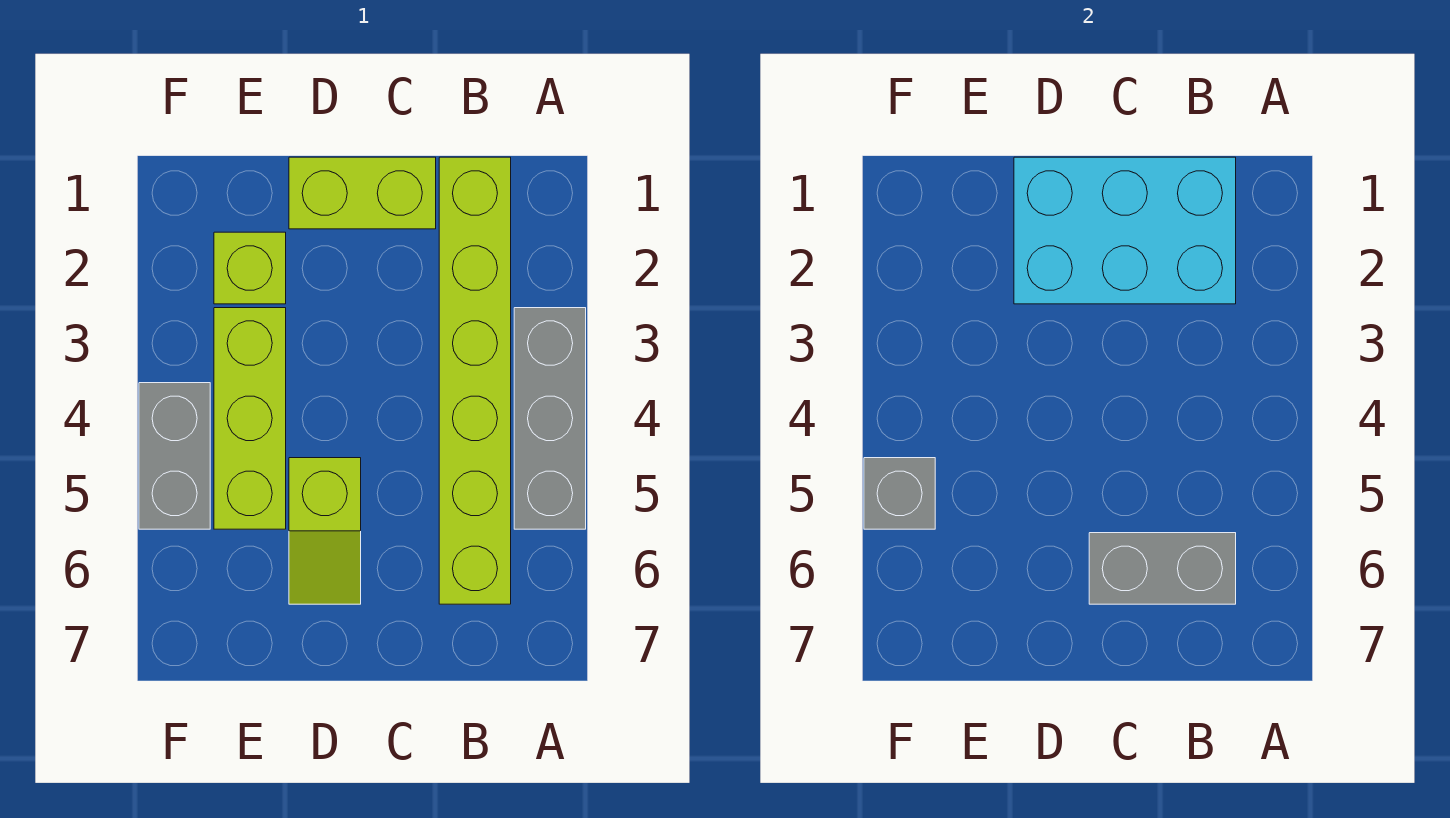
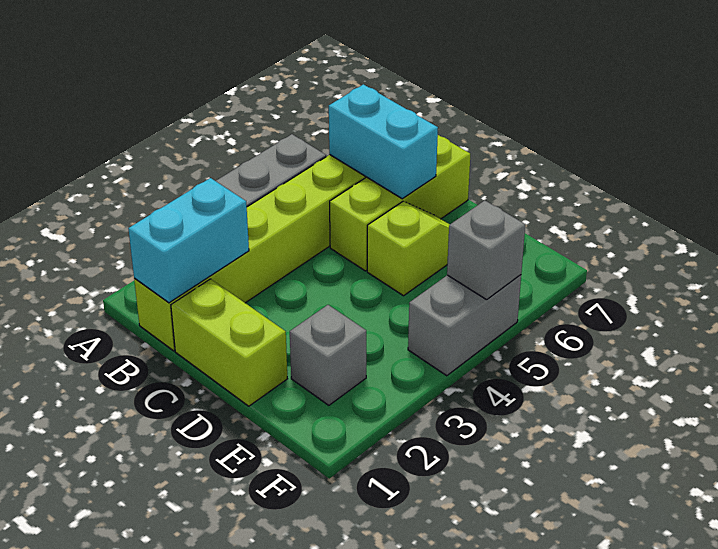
cyan brick B1:D2 level 2 -> cyan brick B1:B2 level 2
grey brick B6:C6 level 2 -> cyan brick B6:C6 level 2
lime brick E2 level 1 -> grey brick E2 level 1
lime brick E3:E5 level 1 -> lime brick C5:C7 level 1

